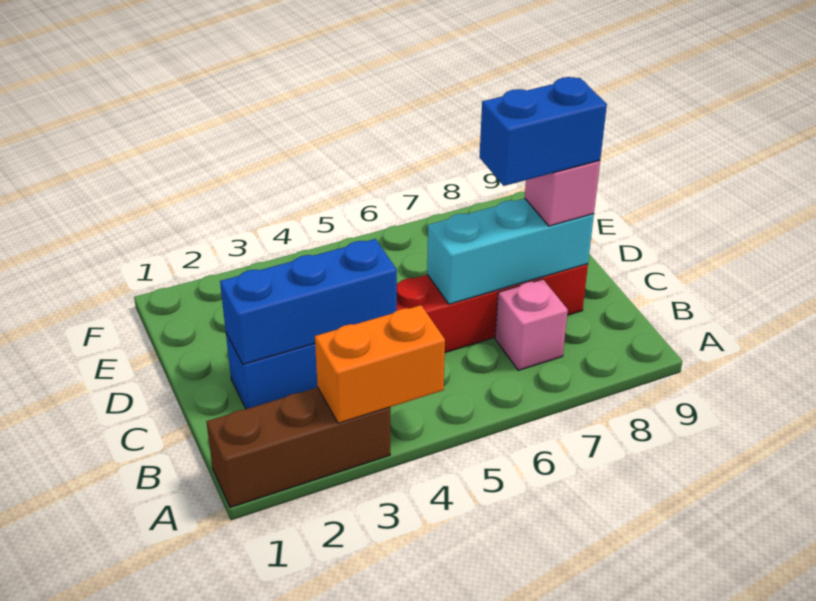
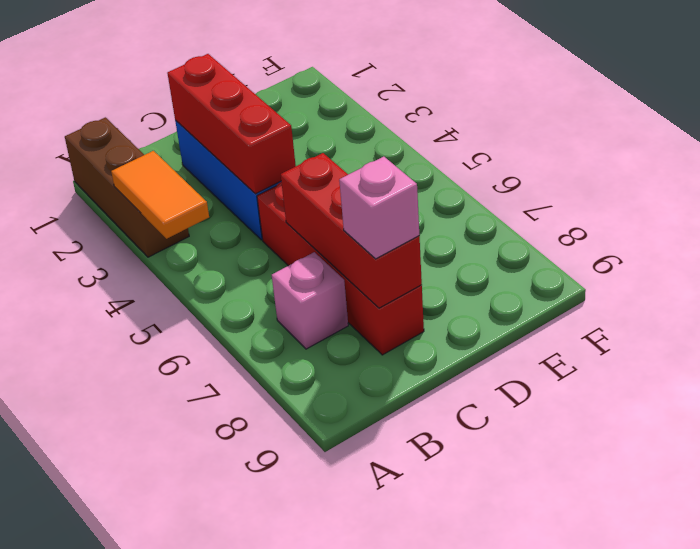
orange brick A3:A4 level 2 -> orange tile A3:A4 level 2
blue brick C2:C4 level 2 -> red brick C2:C4 level 2
cyan brick C6:C8 level 2 -> red brick C6:C8 level 2
blue brick C7:C8 level 4 -> none

